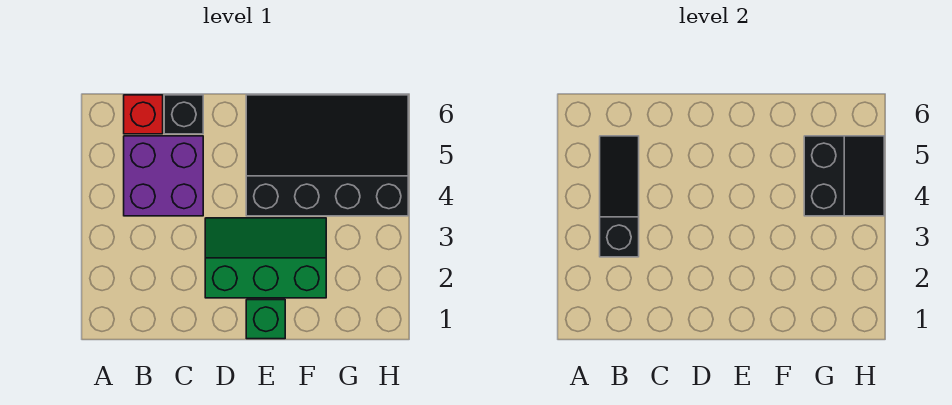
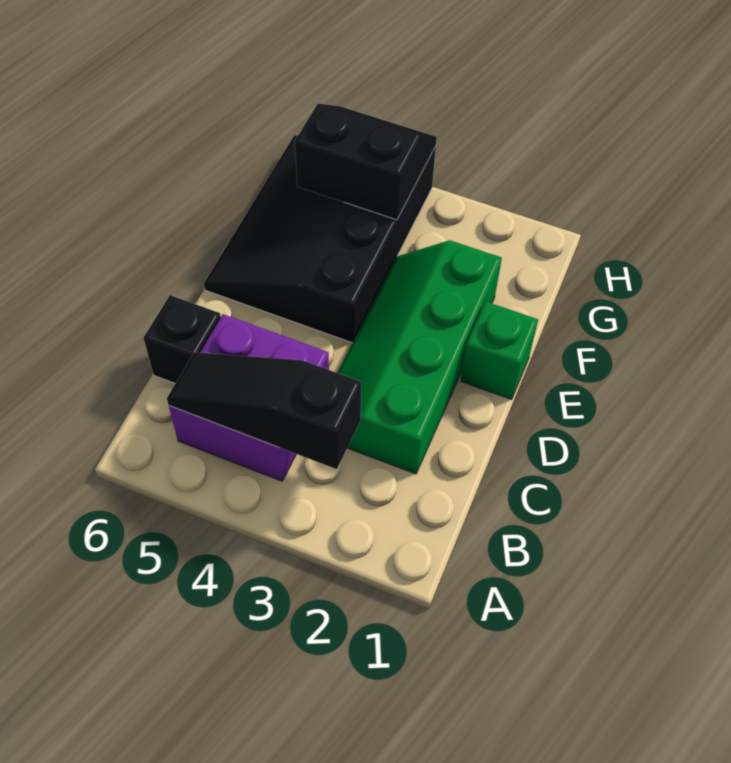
red brick B6 level 1 -> none
green slope D2:F3 level 1 top 2 -> green slope C2:F3 level 1 top 2

